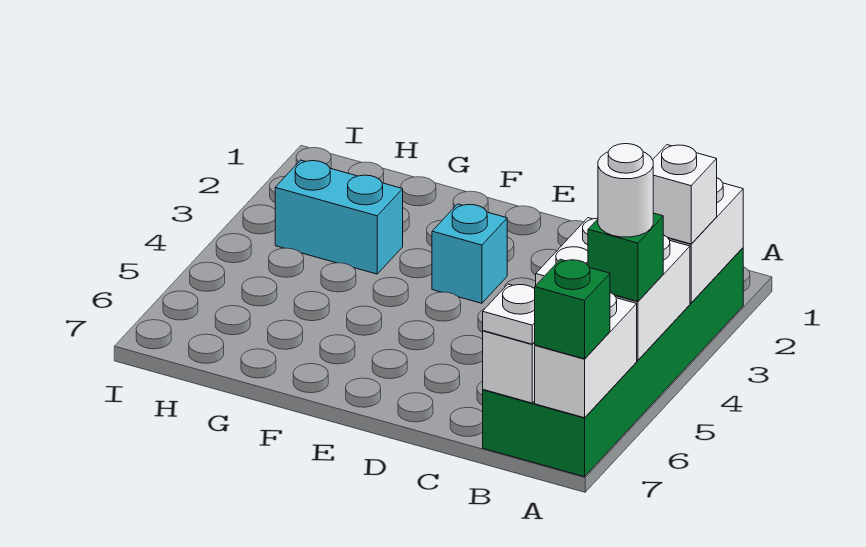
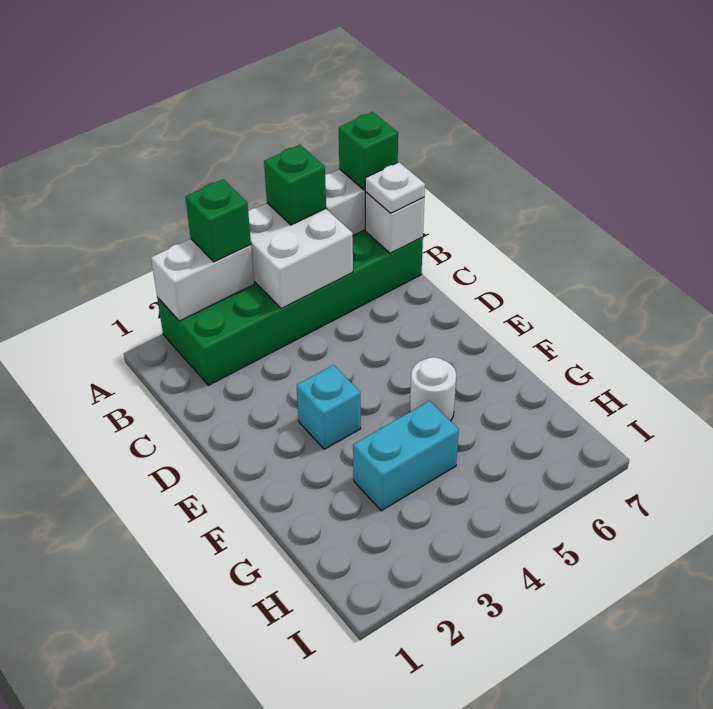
white brick A3 level 3 -> green brick A3 level 3
white round brick A5 level 4 -> white round brick F5 level 1
cyan brick G3:H3 level 1 -> cyan brick G3:G4 level 1

